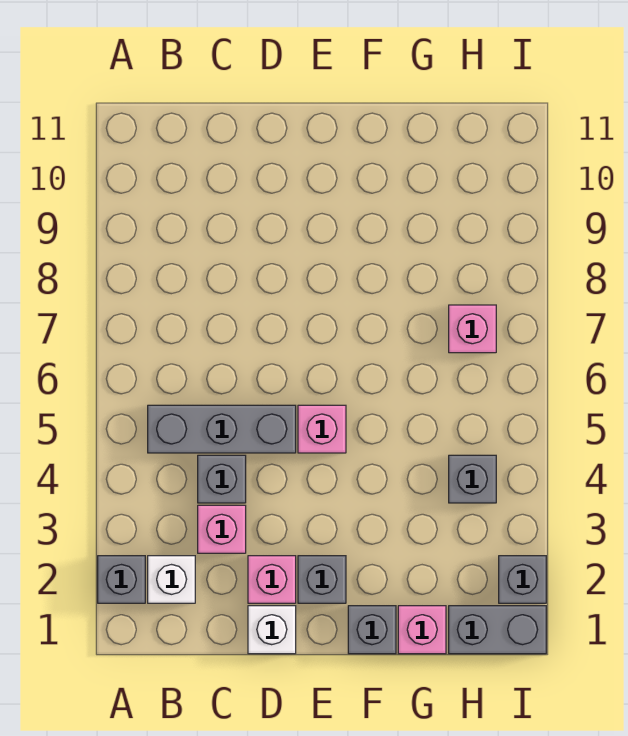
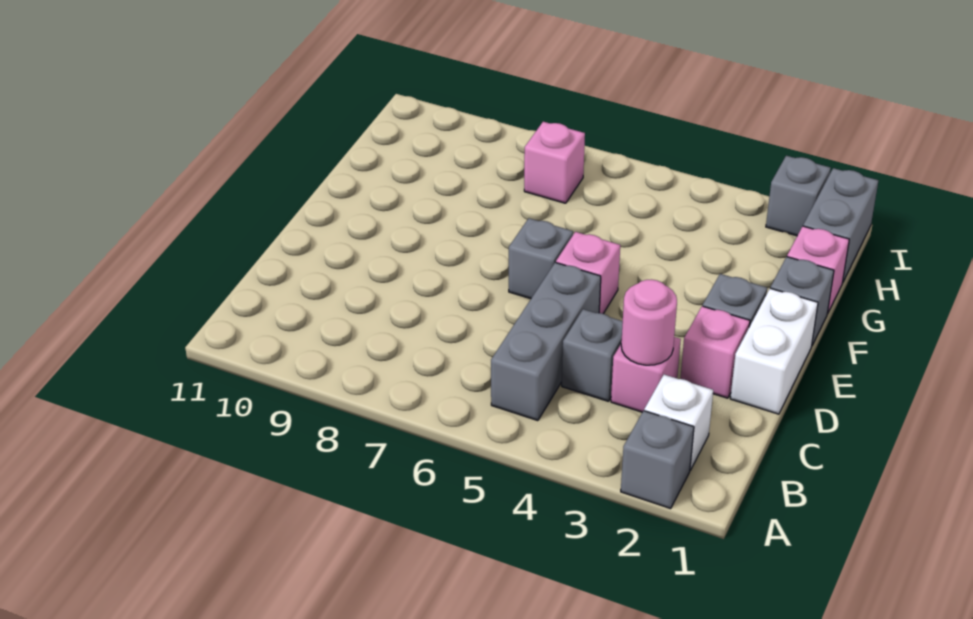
none -> pink round brick C3 level 2
white brick D1 level 1 -> white brick D1:E1 level 1
grey brick H4 level 1 -> grey brick E6 level 1

